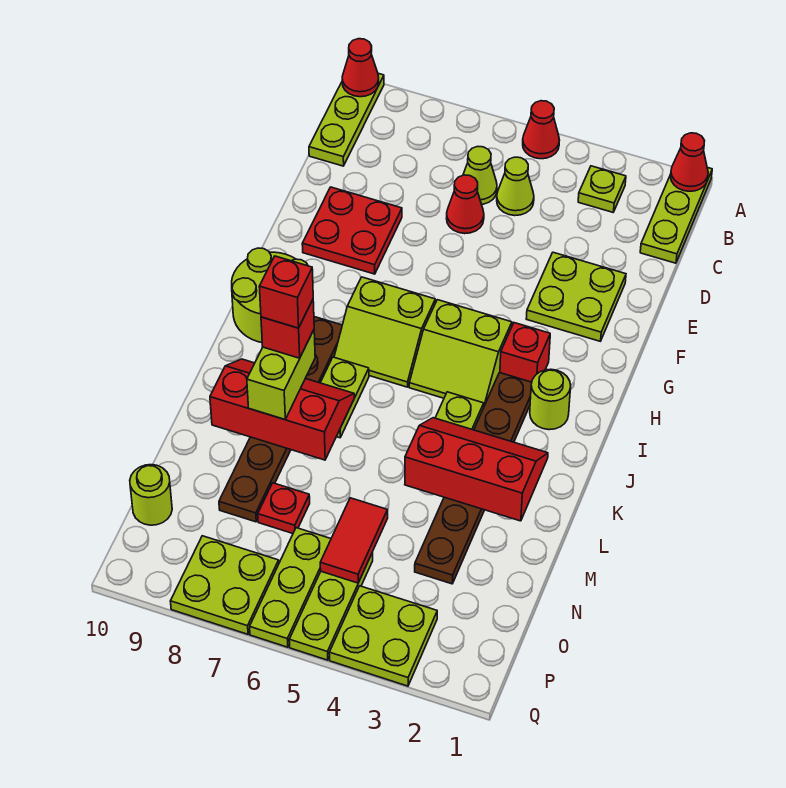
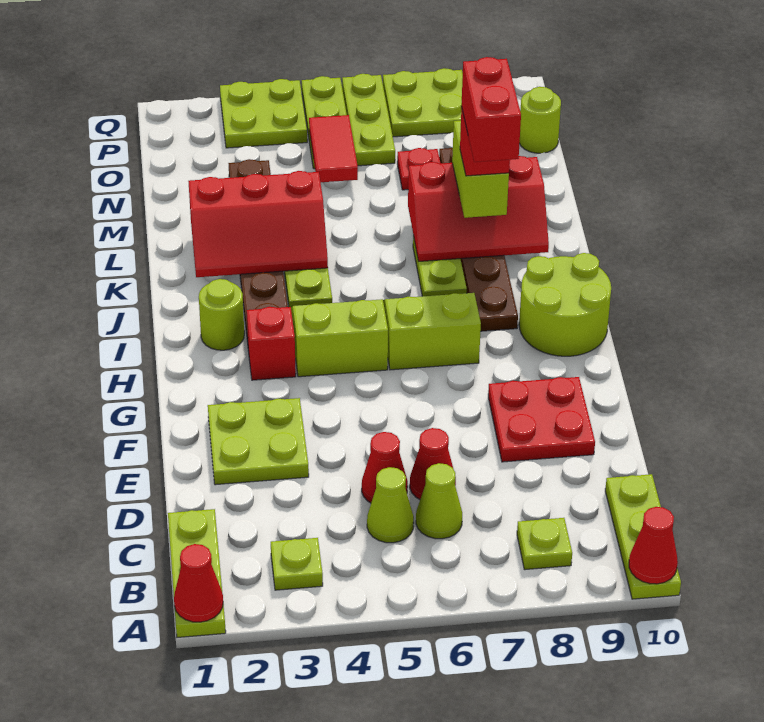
red cone A5 level 1 -> red cone D5 level 1
none -> lime plate B8 level 1
red brick K8 level 5 -> red brick J8:K8 level 5

